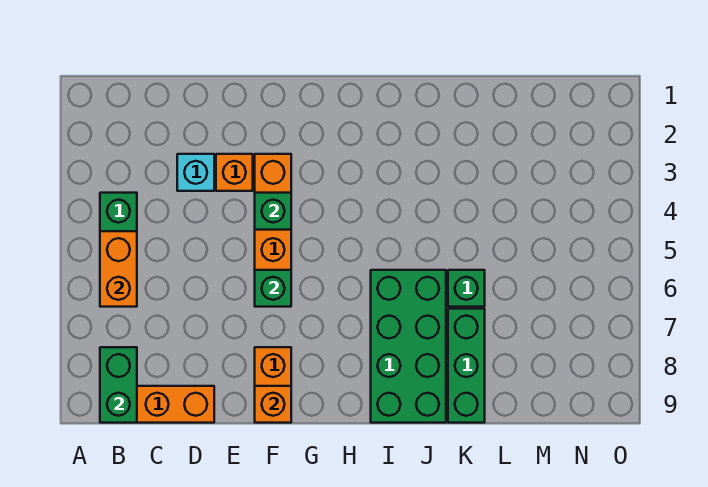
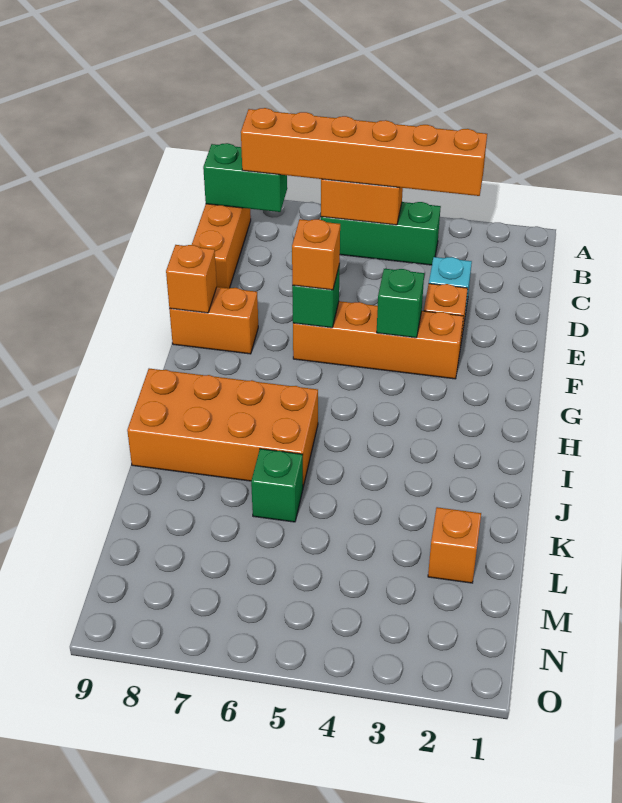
none -> orange brick B3:B8 level 3
none -> orange brick F6 level 3
green brick I6:J9 level 1 -> orange brick I6:J9 level 1
green brick K7:K9 level 1 -> none
none -> orange brick L2 level 1

